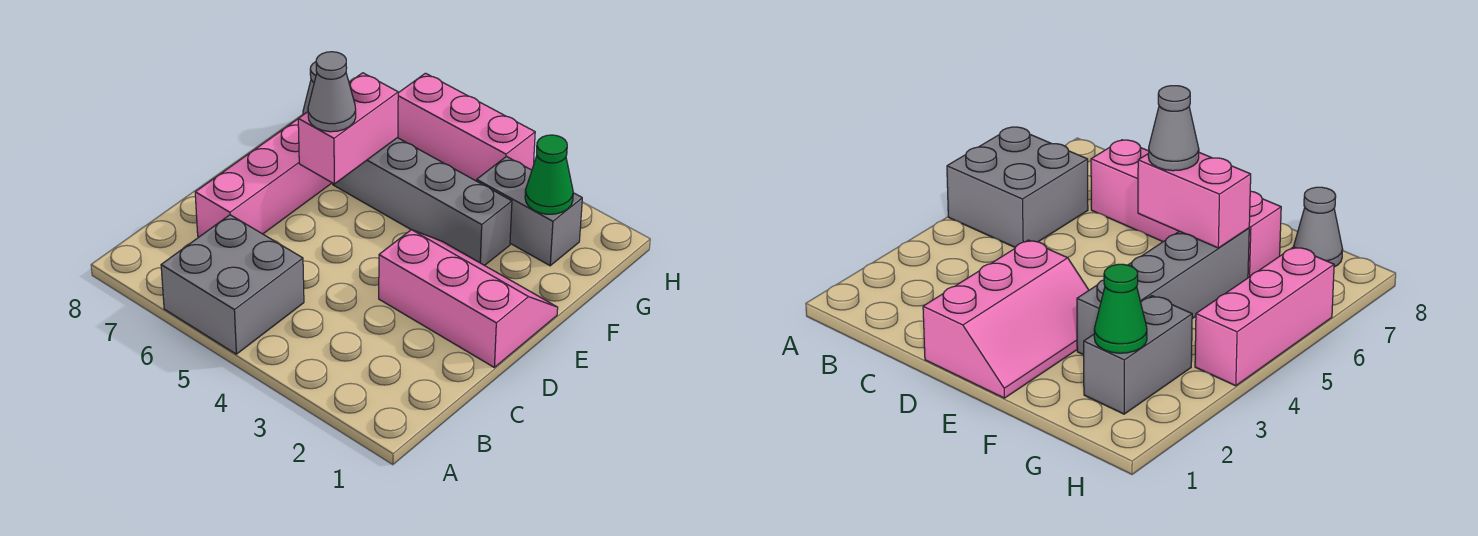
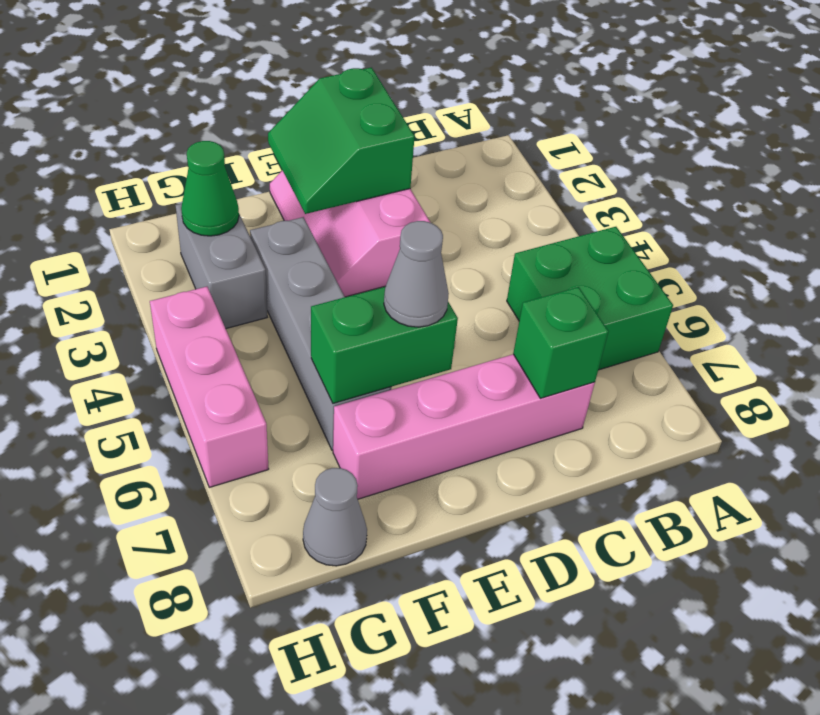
grey brick A5:B6 level 1 -> green brick A5:B6 level 1
none -> green brick C7 level 2
none -> green slope D1:E2 level 2 top D
pink brick E6:F6 level 2 -> green brick E6:F6 level 2

